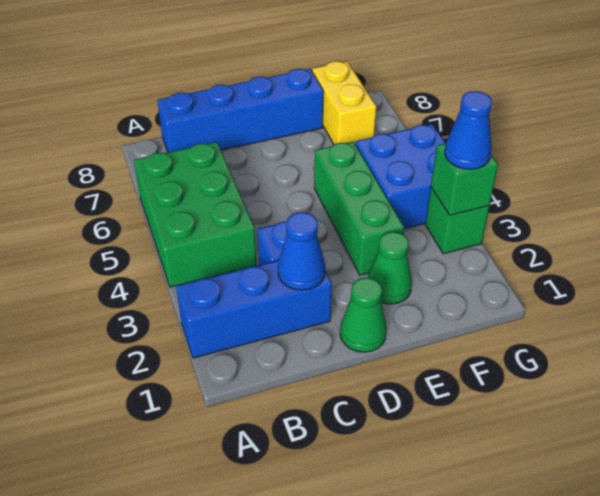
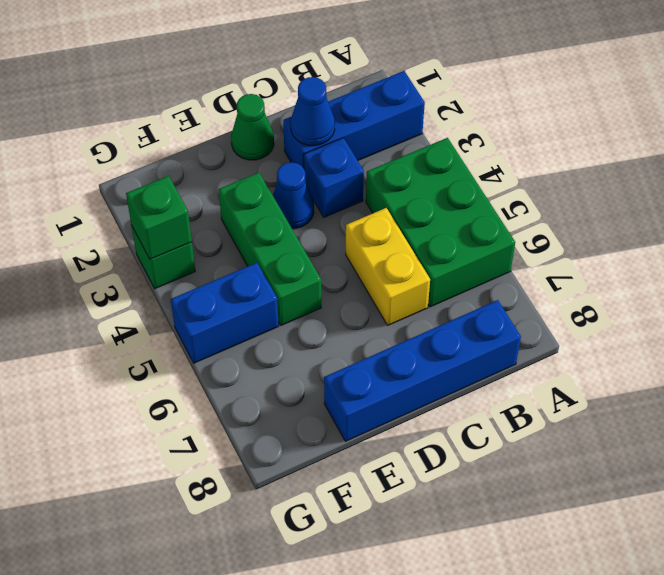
green cone E2 level 1 -> none
blue brick F4:G5 level 1 -> blue brick F5:G5 level 1
yellow brick F7:F8 level 1 -> yellow brick C5:C6 level 1
blue cone G3 level 3 -> blue cone D3 level 1

